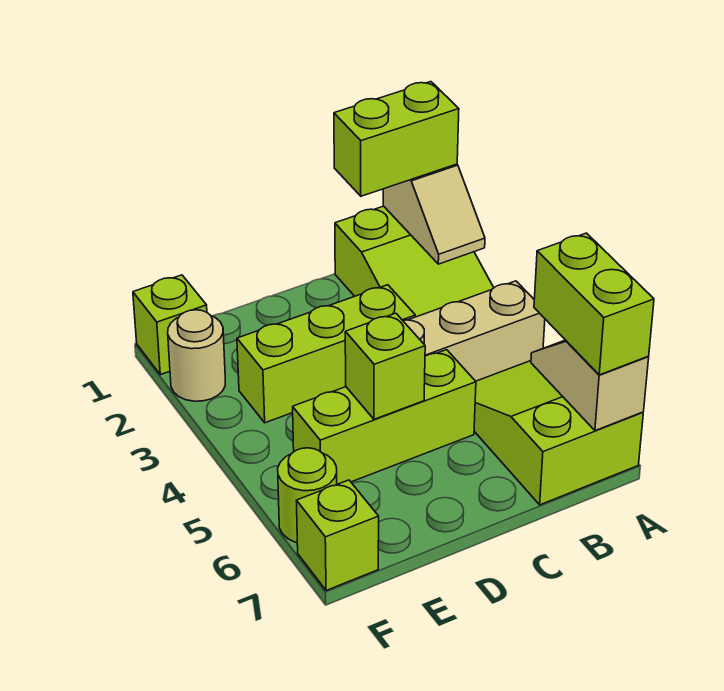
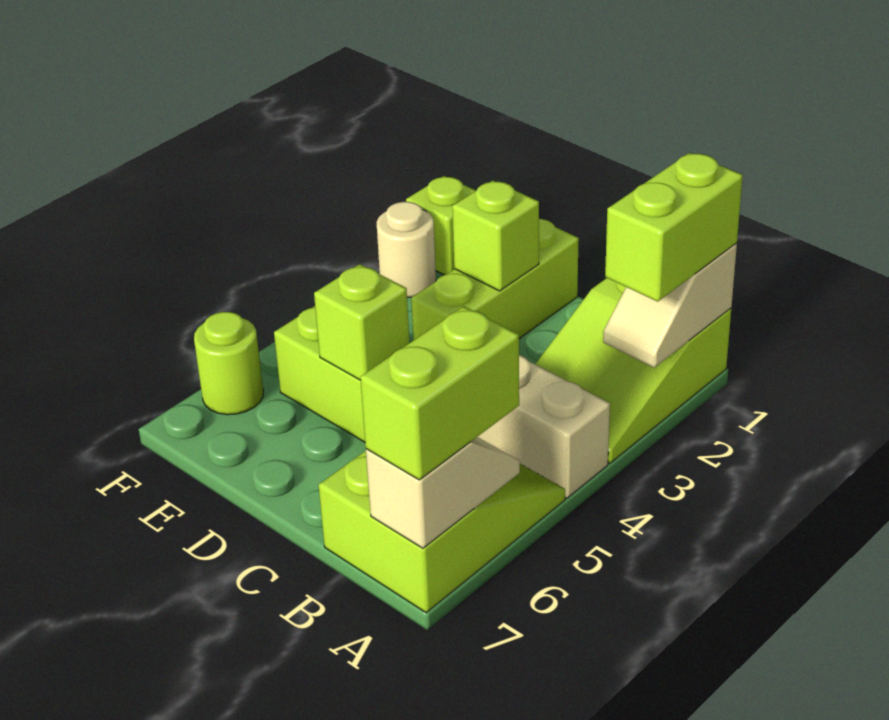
lime brick A1:B1 level 3 -> lime brick A1:A2 level 3
lime brick C3:E3 level 1 -> lime brick D1:D3 level 1
lime brick F7 level 1 -> lime brick D2 level 2

